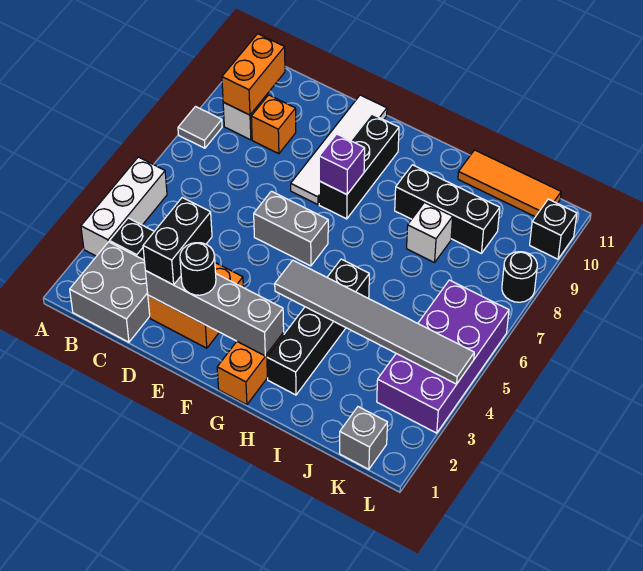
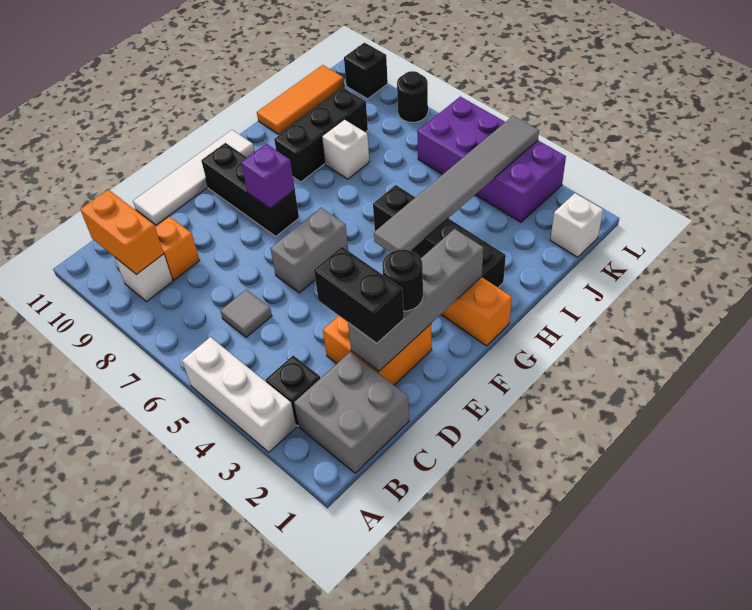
grey tile A8 level 1 -> grey tile C6 level 1
white tile E8:E11 level 1 -> white tile D11:G11 level 1
grey brick K1 level 1 -> white brick K1 level 1

